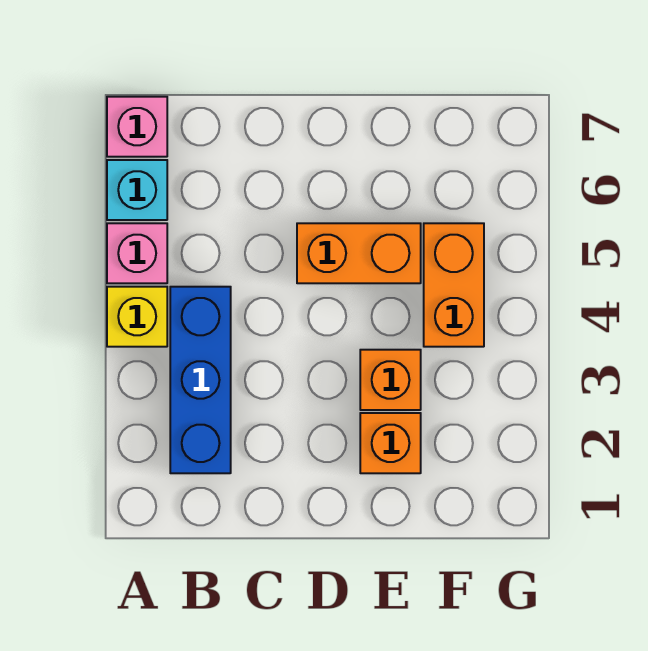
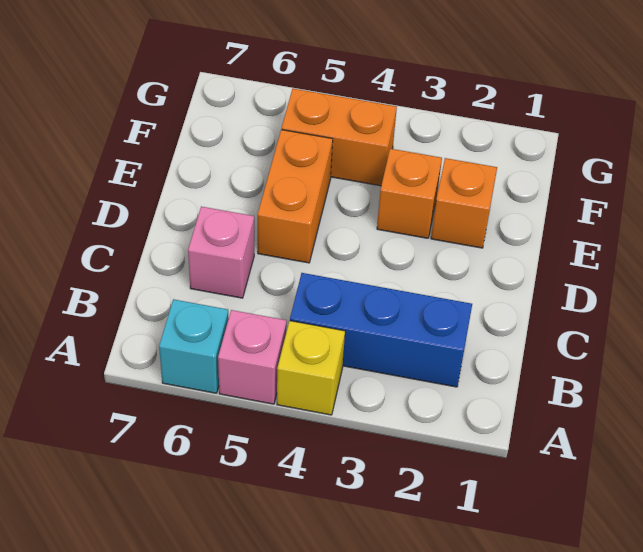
pink brick A7 level 1 -> pink brick C6 level 1

